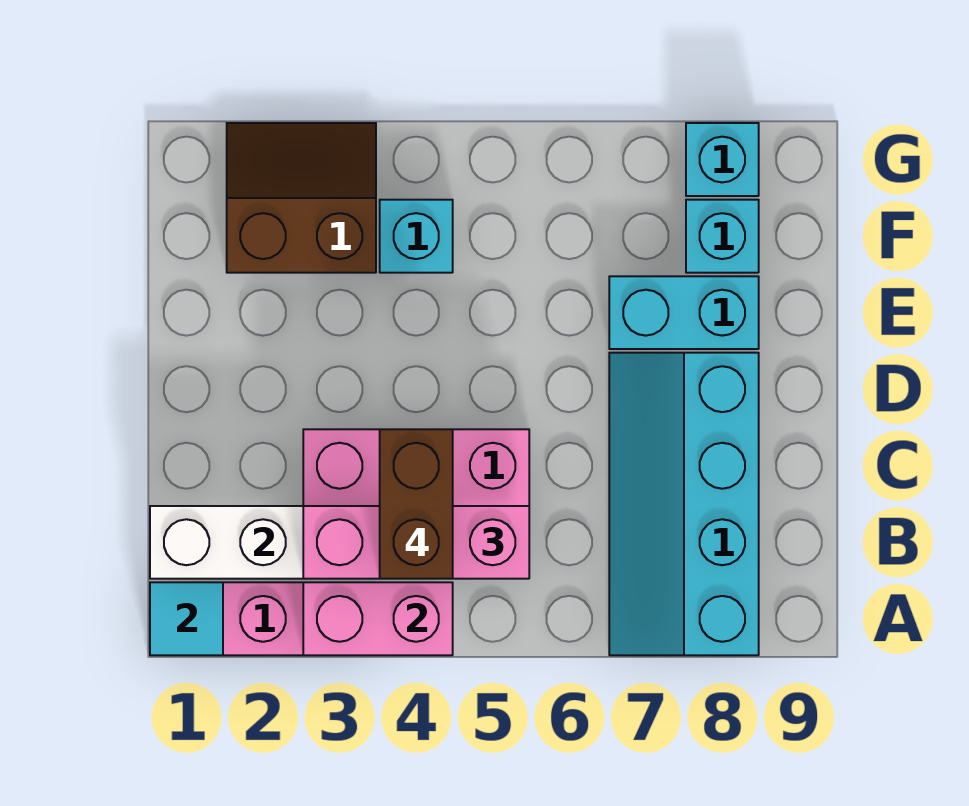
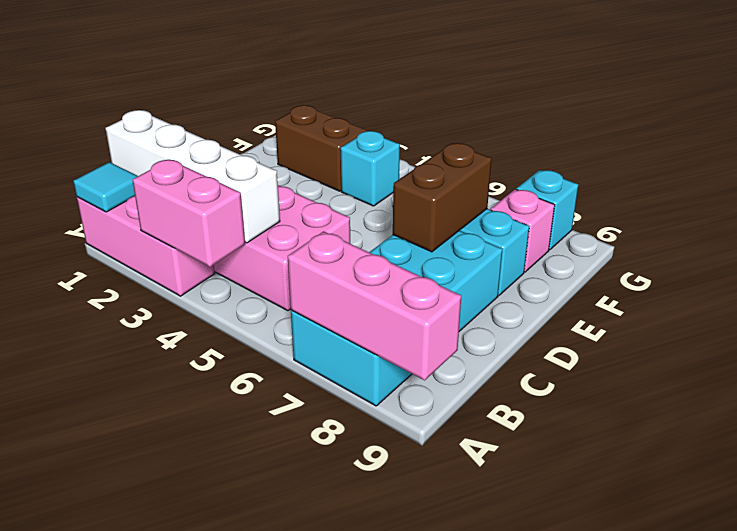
cyan slope A7:D8 level 1 top 8 -> cyan brick A7:D8 level 1
pink brick B3:B5 level 3 -> pink brick A7:A9 level 2
brown brick B4:C4 level 4 -> brown brick D7:E7 level 2
cyan brick F8 level 1 -> pink brick F8 level 1

